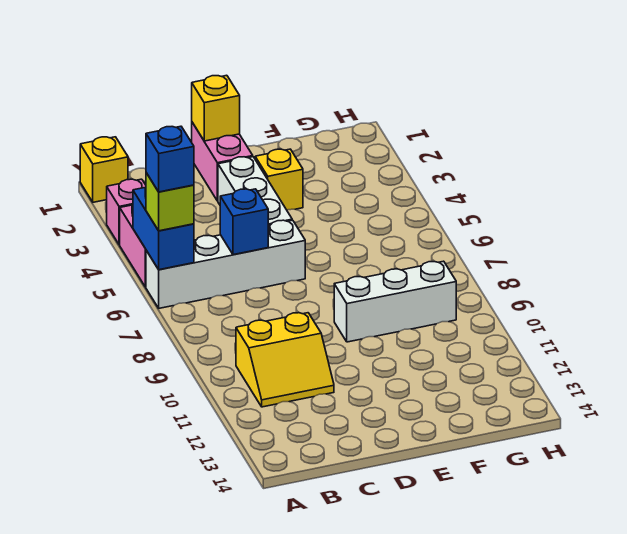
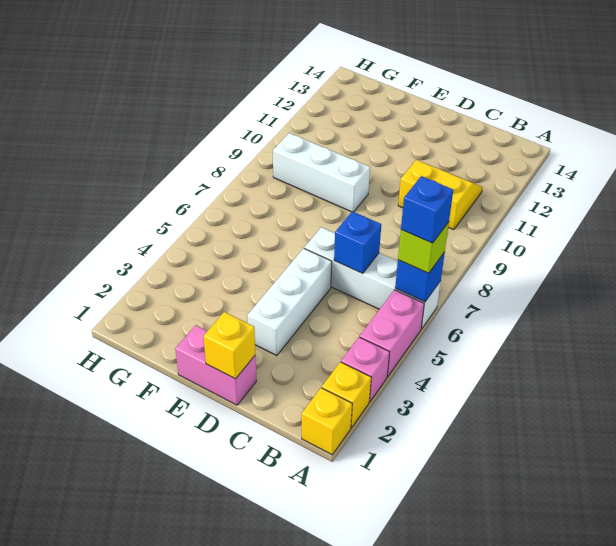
blue brick A5:A6 level 2 -> blue brick A6 level 2
pink brick D1:D2 level 1 -> pink brick D1:E1 level 1
yellow brick E3 level 1 -> yellow brick A2 level 1

